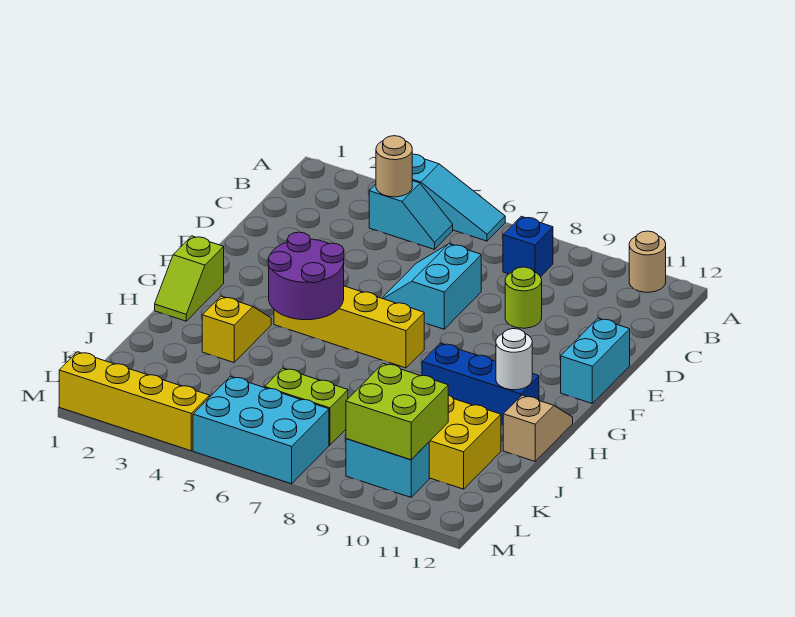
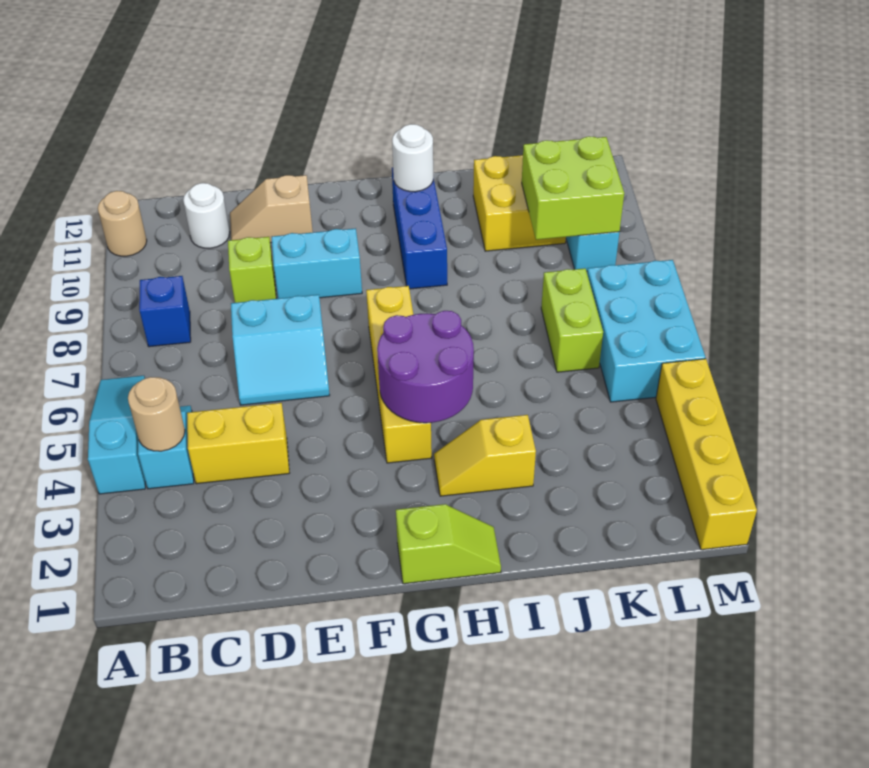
none -> yellow brick C4:D4 level 1
none -> white round brick C11 level 1
lime round brick D9 level 1 -> lime brick D9 level 1
cyan brick E12:F12 level 1 -> cyan brick E9:F9 level 1
tan slope H12:I12 level 1 top I -> tan slope D11:E11 level 1 top E

